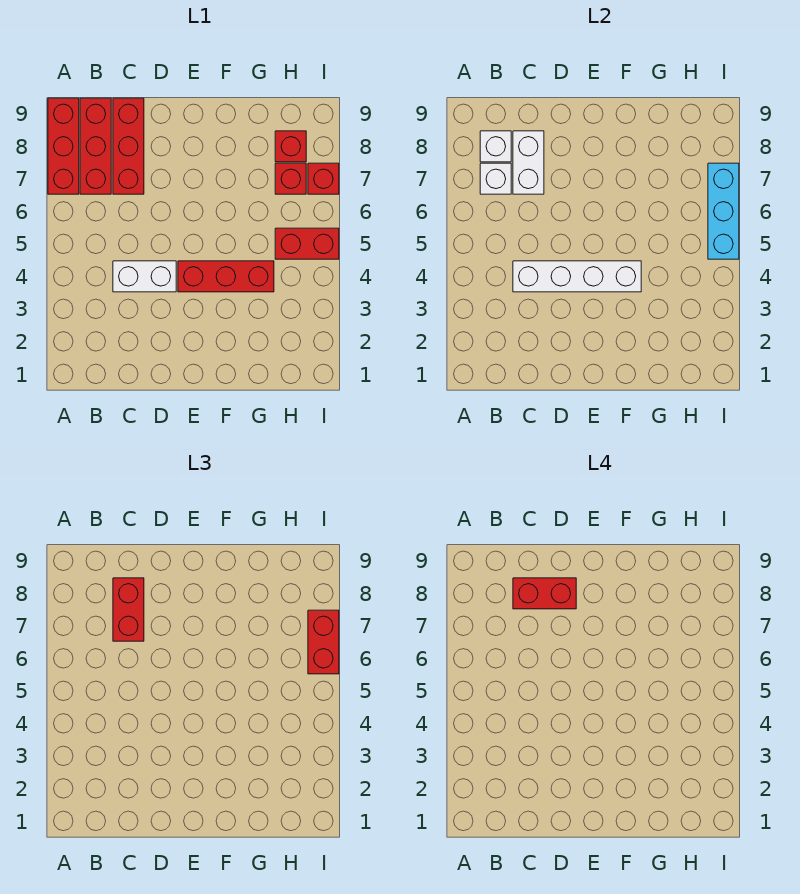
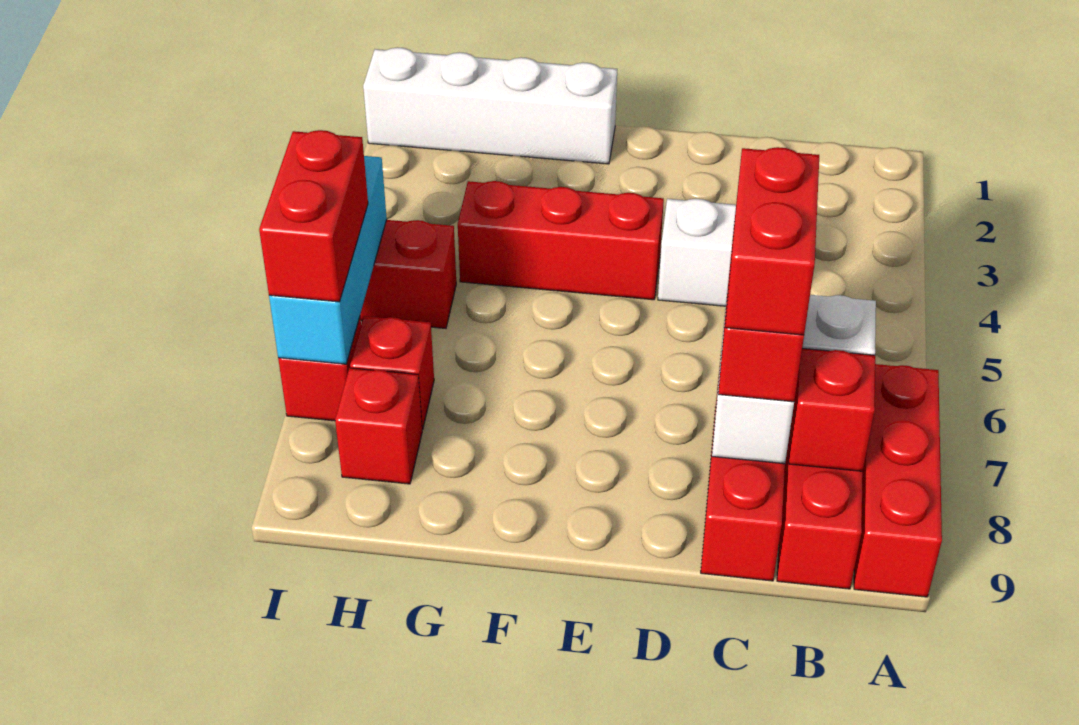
white brick B8 level 2 -> red brick B8 level 2
white brick C4:F4 level 2 -> white brick F1:I1 level 1
red brick C8:D8 level 4 -> red brick C7:C8 level 4

